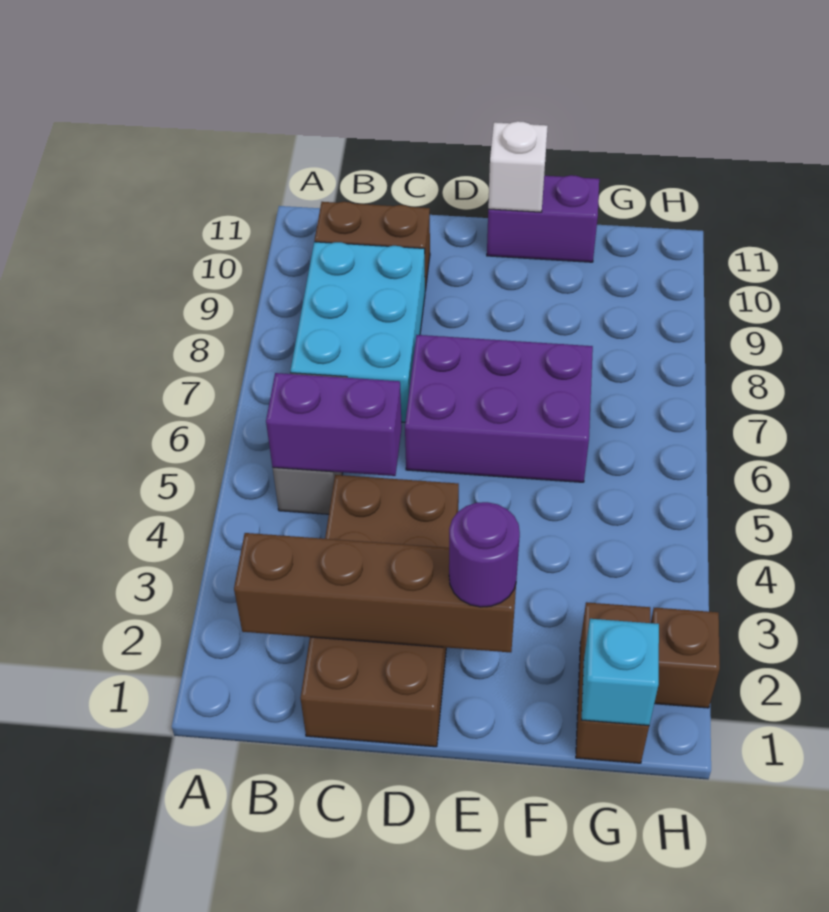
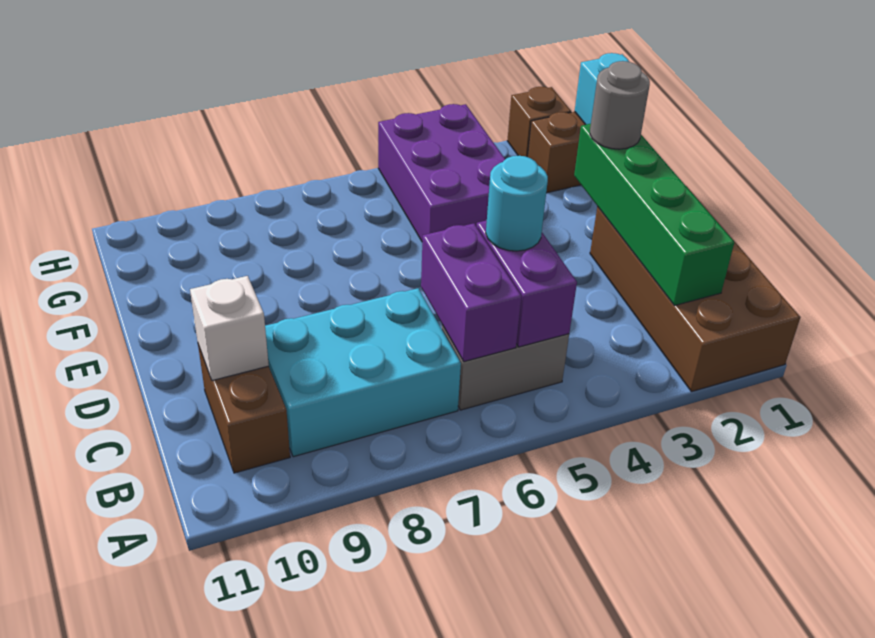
brown brick B2:E2 level 2 -> green brick B2:E2 level 2
brown brick C1:D4 level 1 -> brown brick A1:D2 level 1
none -> cyan round brick C5 level 3
purple brick D6:F7 level 1 -> purple brick F4:H5 level 1
purple round brick E2 level 3 -> grey round brick E2 level 3
purple brick E11:F11 level 1 -> purple brick B6:C6 level 2
white brick E11 level 2 -> white brick C10 level 2

